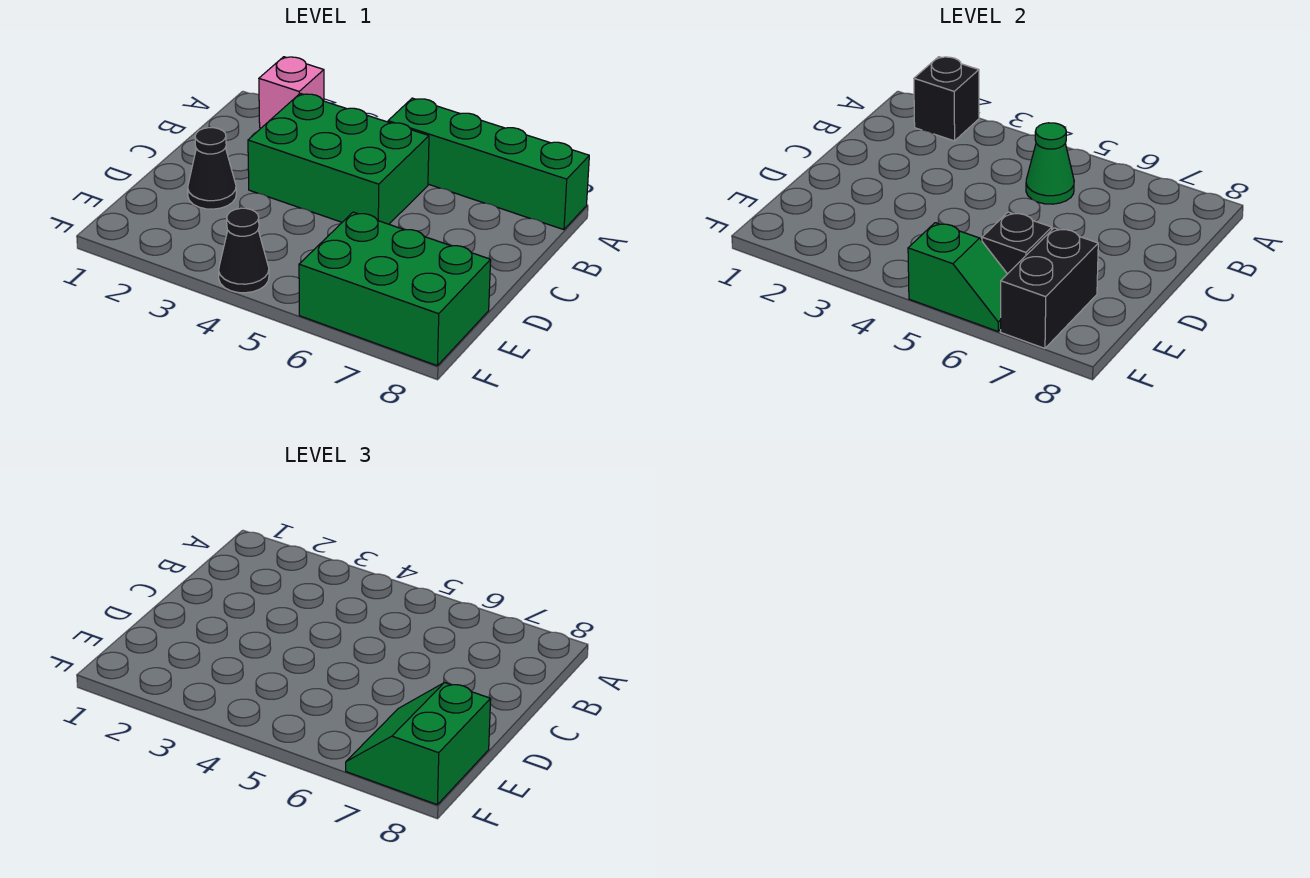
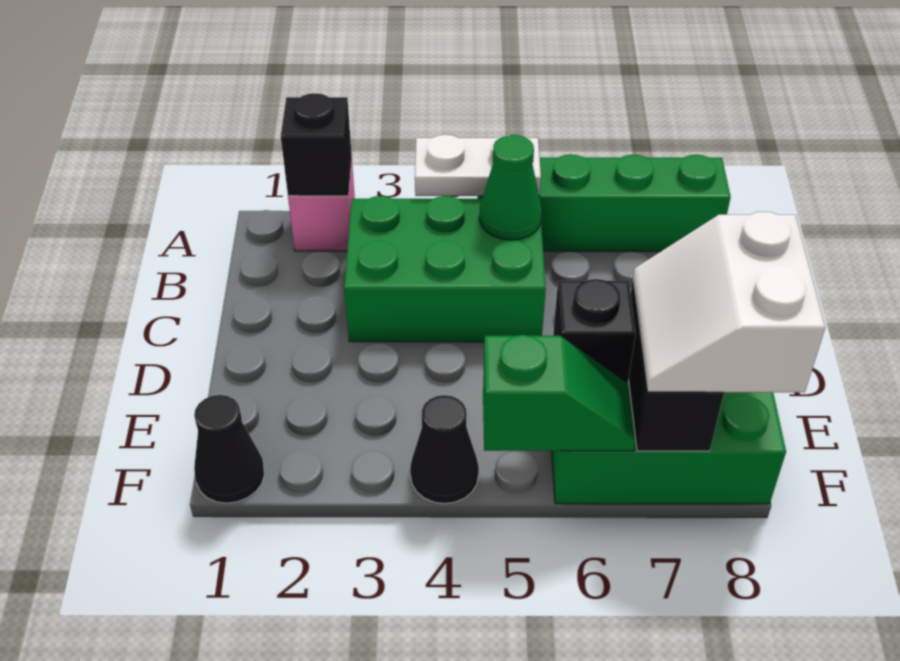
none -> white plate A4:A5 level 2
black cone D2 level 1 -> black cone F1 level 1
green slope E7:F8 level 3 top 8 -> white slope E7:F8 level 3 top 8

